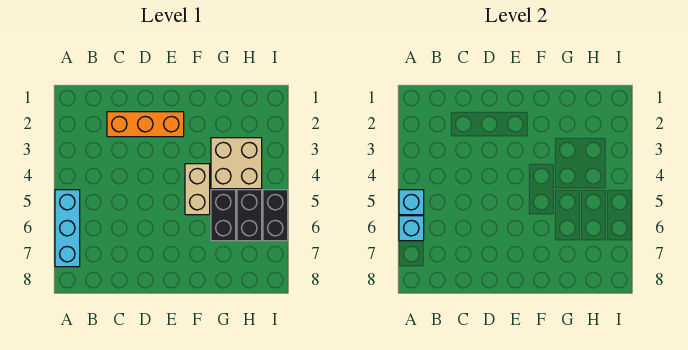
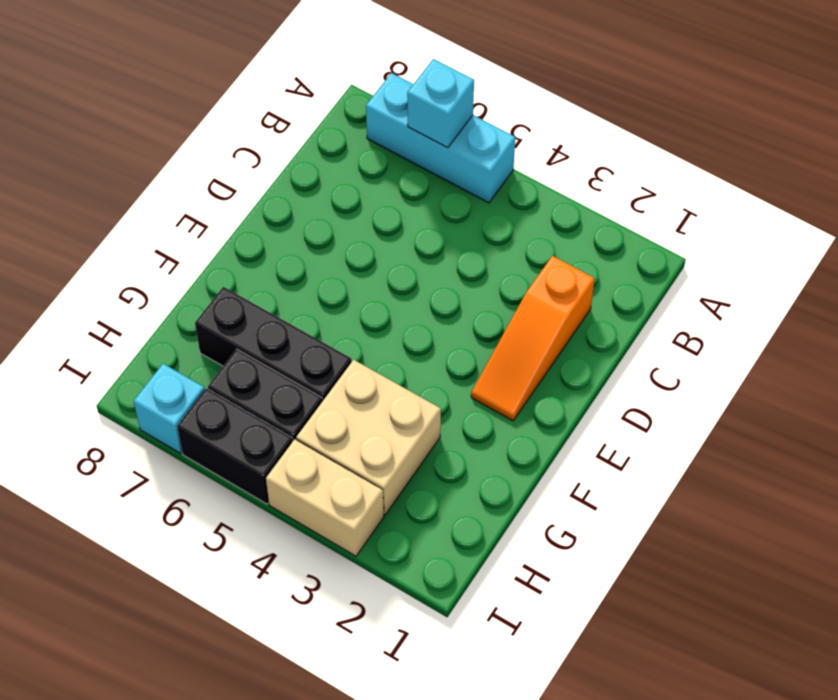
cyan brick A5 level 2 -> cyan brick I7 level 1
orange brick C2:E2 level 1 -> orange slope C2:E2 level 1 top C
tan brick F4:F5 level 1 -> tan brick I3:I4 level 1
black brick G5:G6 level 1 -> black brick G5:G7 level 1

